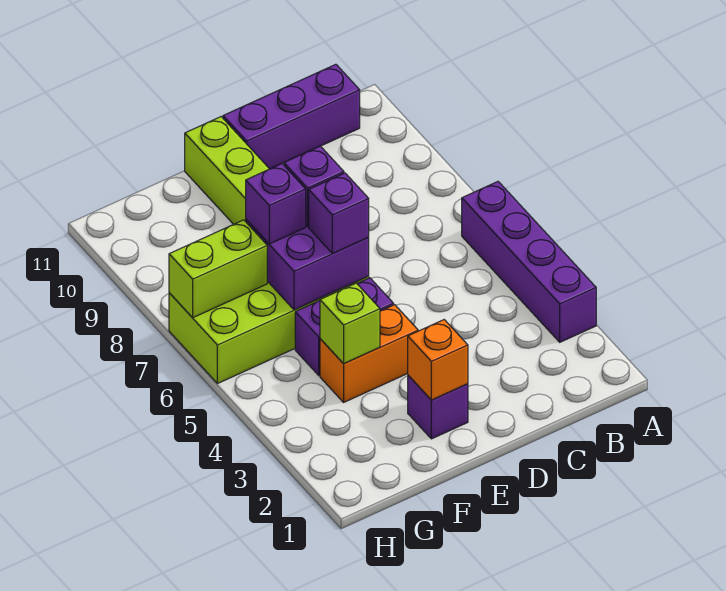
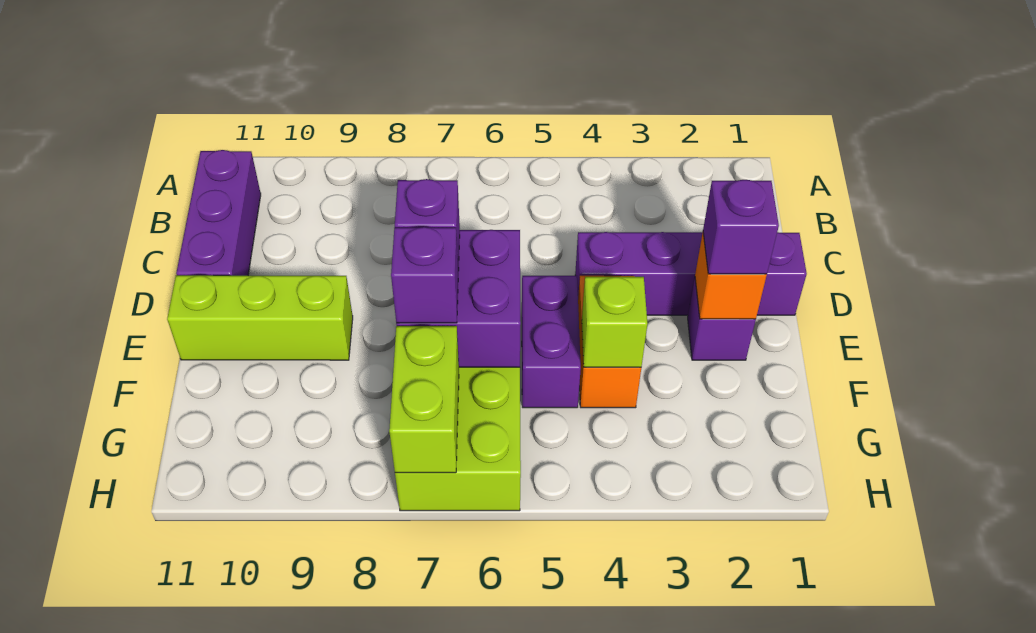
purple brick A3:A6 level 1 -> purple brick D1:D4 level 1
purple brick E6 level 3 -> purple brick E2 level 3

